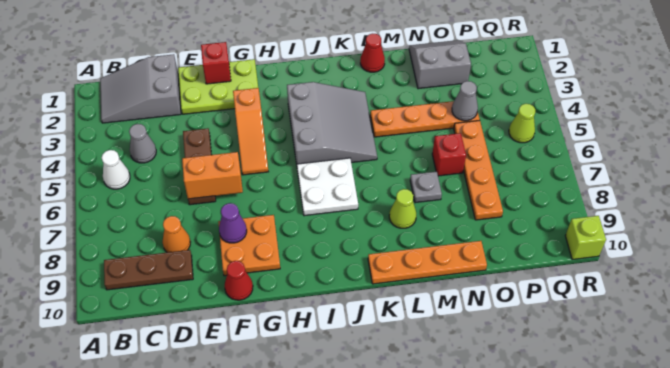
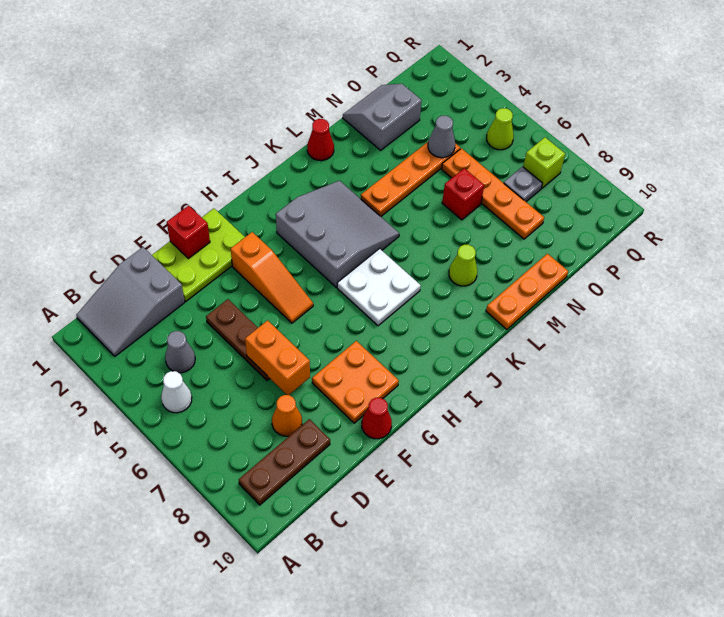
orange brick E6:F6 level 2 -> orange brick E6:E7 level 2
purple cone F8 level 2 -> none
orange plate K10:N10 level 1 -> orange plate L10:N10 level 1
grey plate M7 level 1 -> grey plate P7 level 1
lime brick R10 level 1 -> lime brick Q7 level 1

